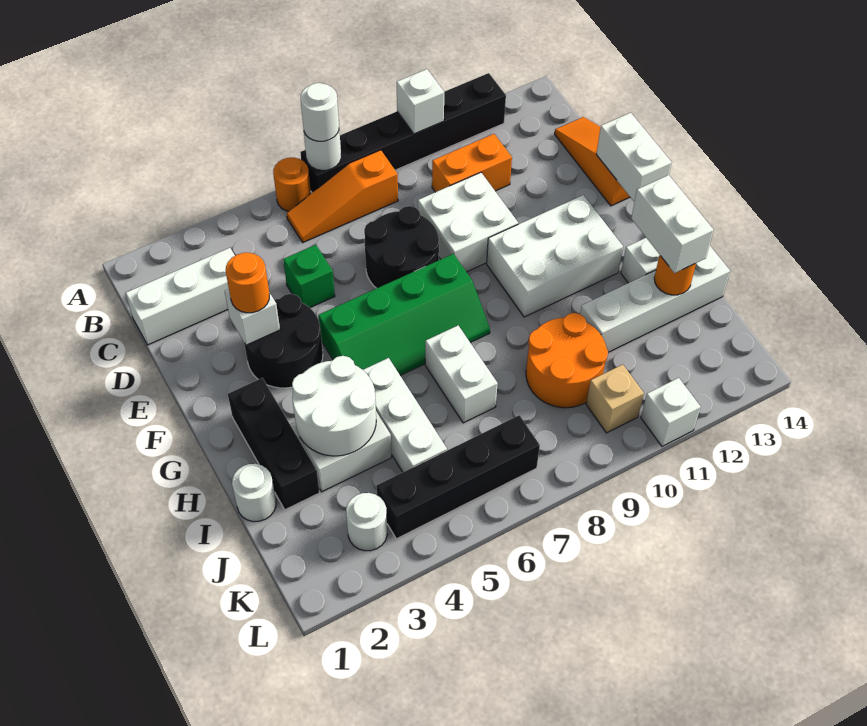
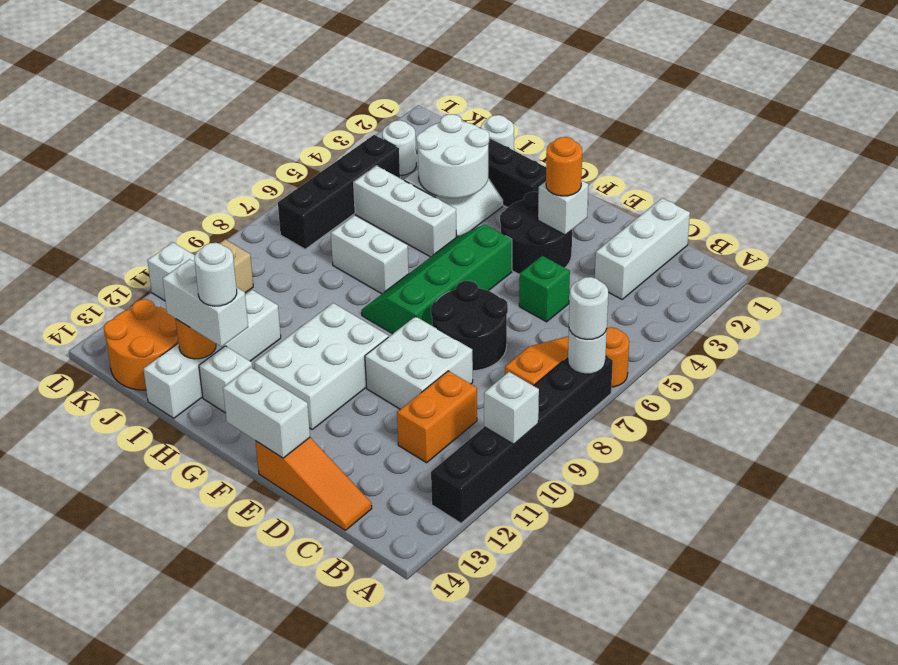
none -> white round brick H13 level 4
orange round brick I9:J10 level 1 -> orange round brick J13:K14 level 1

